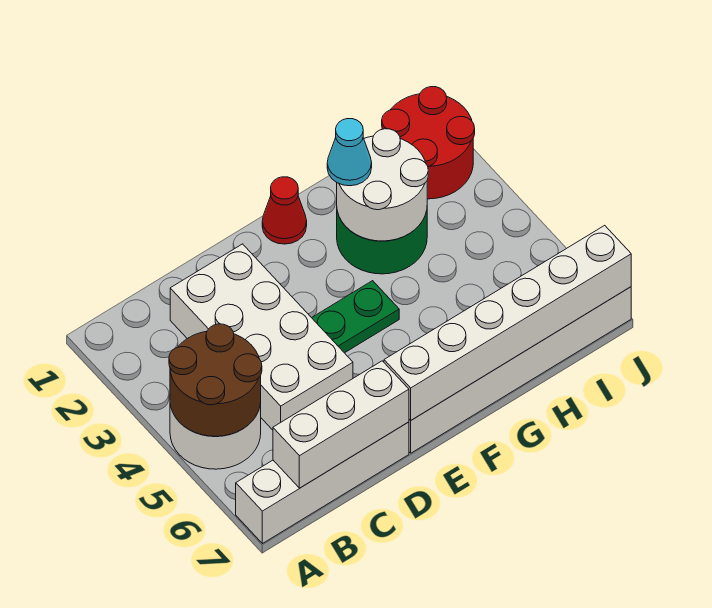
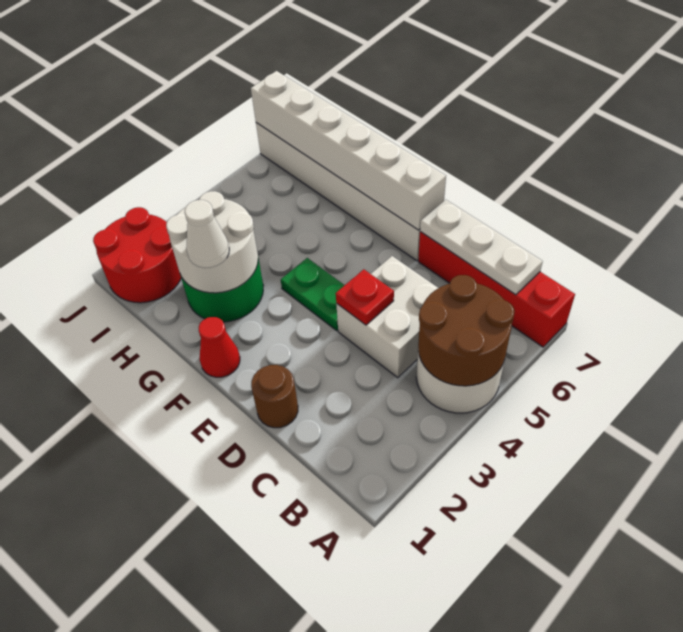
white brick A7:D7 level 1 -> red brick A7:D7 level 1
white brick B7:D7 level 2 -> white plate B7:D7 level 2
white brick C2:D5 level 1 -> white brick C4:D5 level 1
none -> brown round brick D1 level 1
none -> red plate D4 level 2
cyan cone G2 level 3 -> white cone G2 level 3

